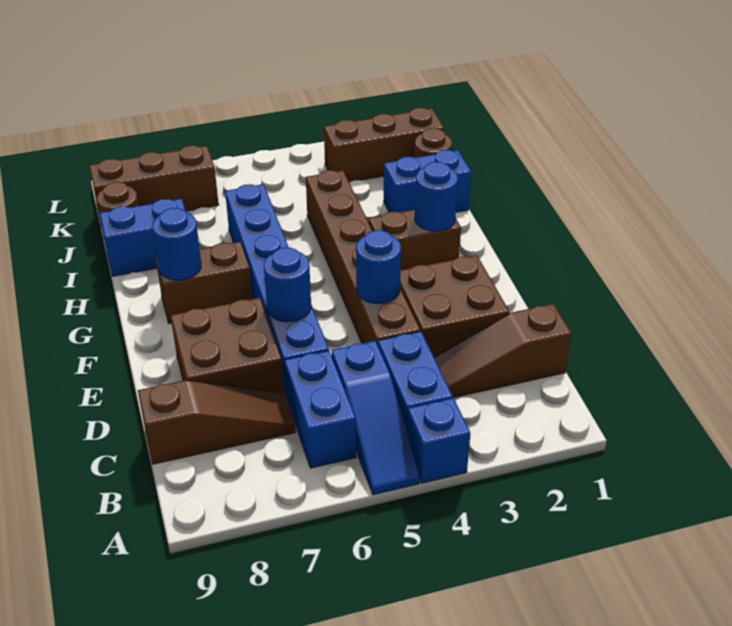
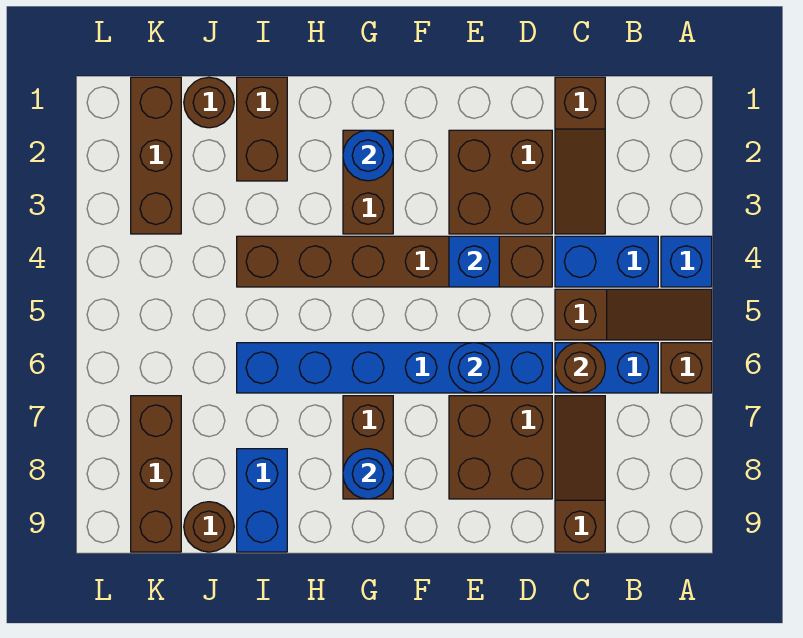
blue slope A5:C5 level 1 top C -> brown slope A5:C5 level 1 top C
none -> brown brick A6 level 1
none -> brown round brick C6 level 2
blue round brick E4 level 2 -> blue brick E4 level 2
blue brick I1:I2 level 1 -> brown brick I1:I2 level 1

